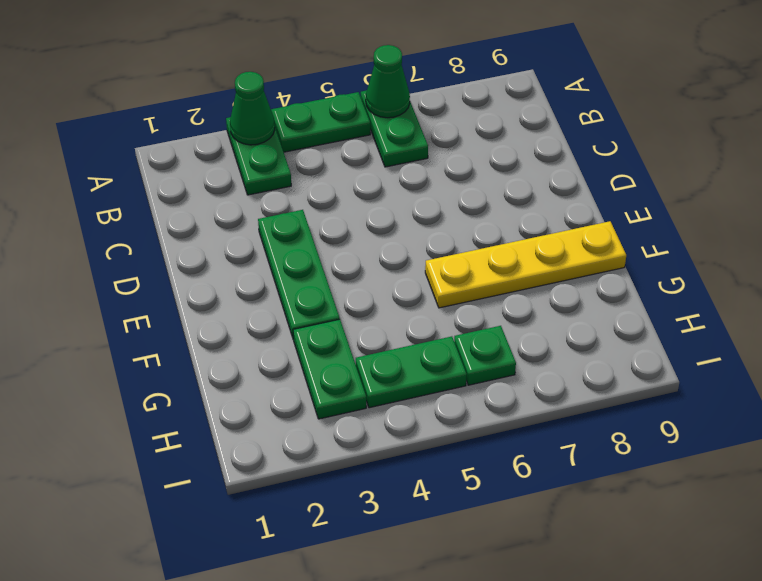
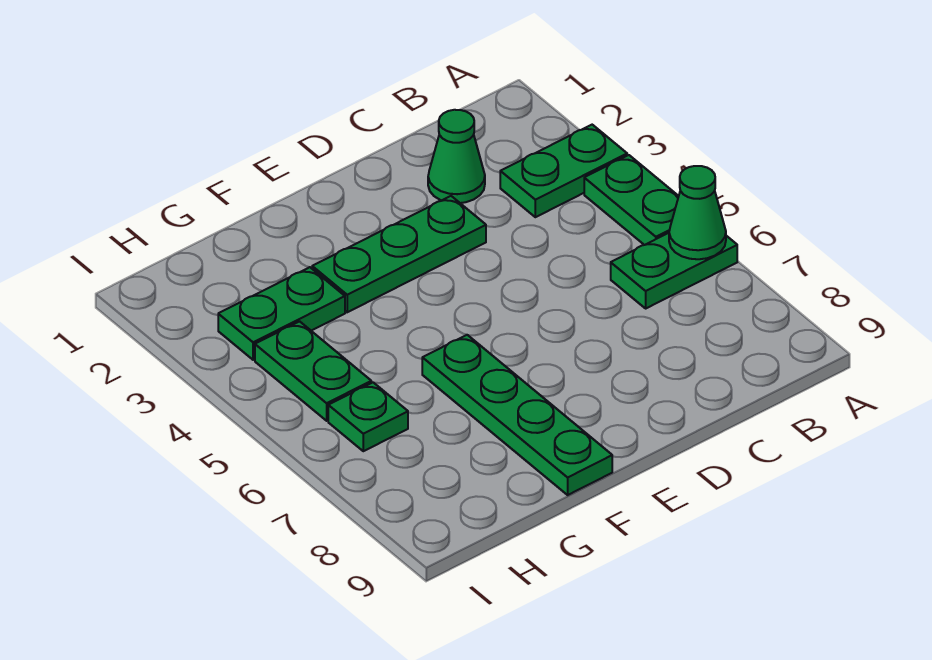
green cone A3 level 2 -> green cone C2 level 1
yellow plate F6:F9 level 1 -> green plate F6:F9 level 1

